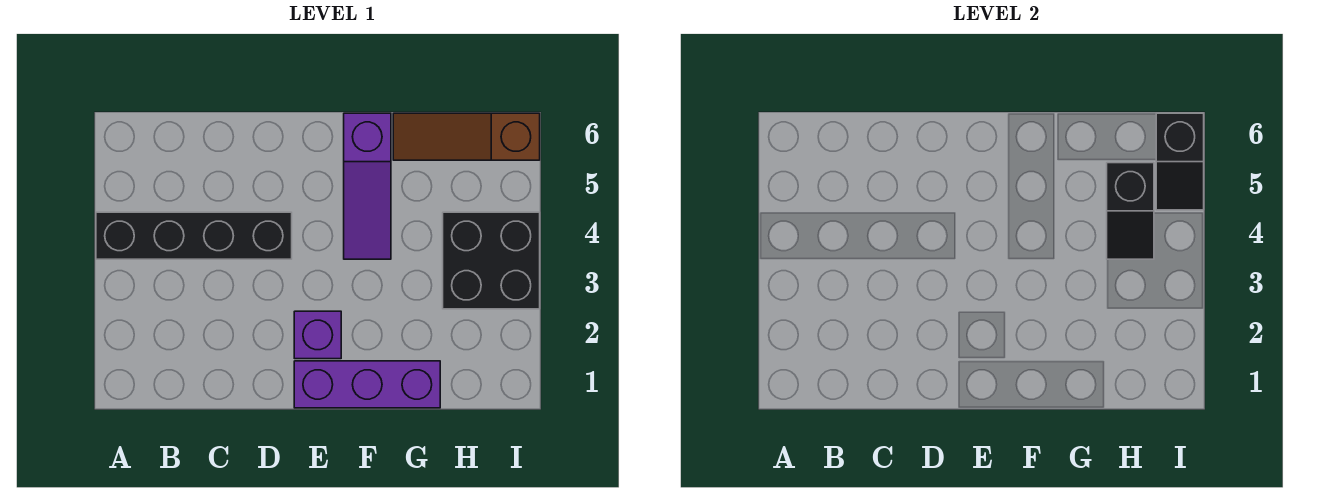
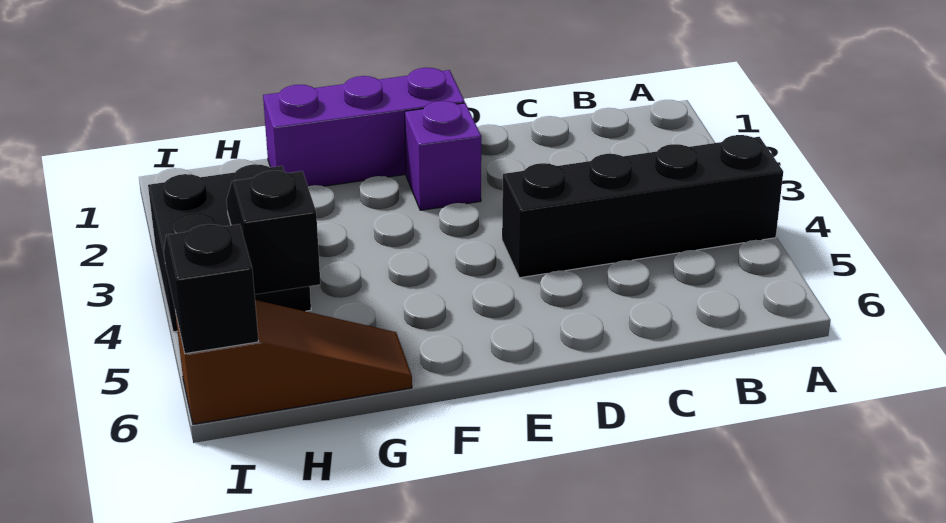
purple slope F4:F6 level 1 top 6 -> none

